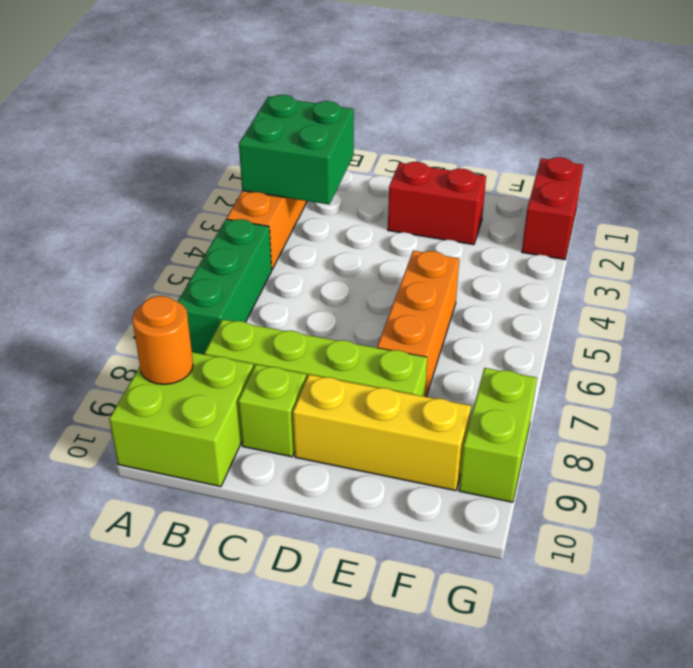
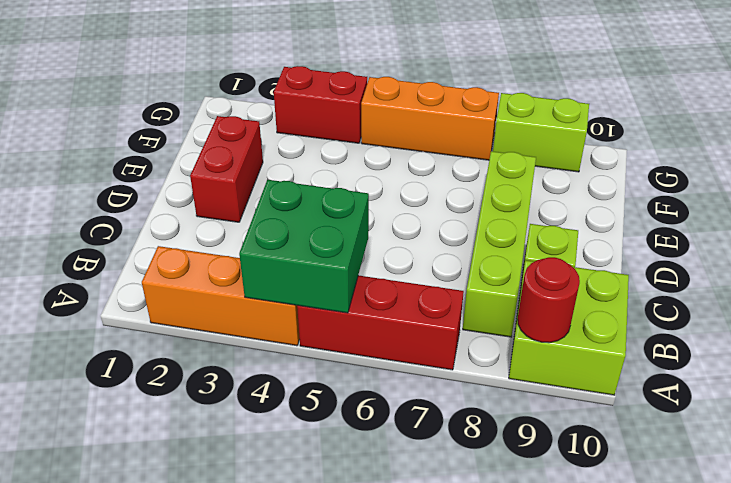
green brick A2:B3 level 2 -> green brick A4:B5 level 2
green brick A5:A7 level 1 -> red brick A5:A7 level 1
orange round brick A9 level 2 -> red round brick A9 level 2
yellow brick D9:F9 level 1 -> none
orange brick E5:E7 level 1 -> orange brick G5:G7 level 1
red brick G1:G2 level 1 -> red brick G3:G4 level 1

